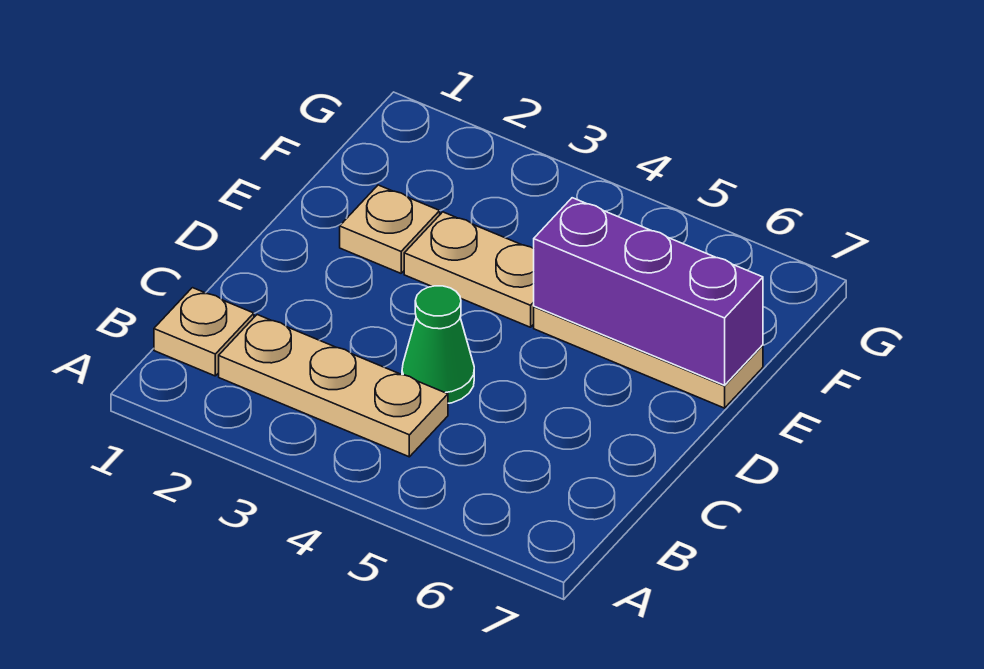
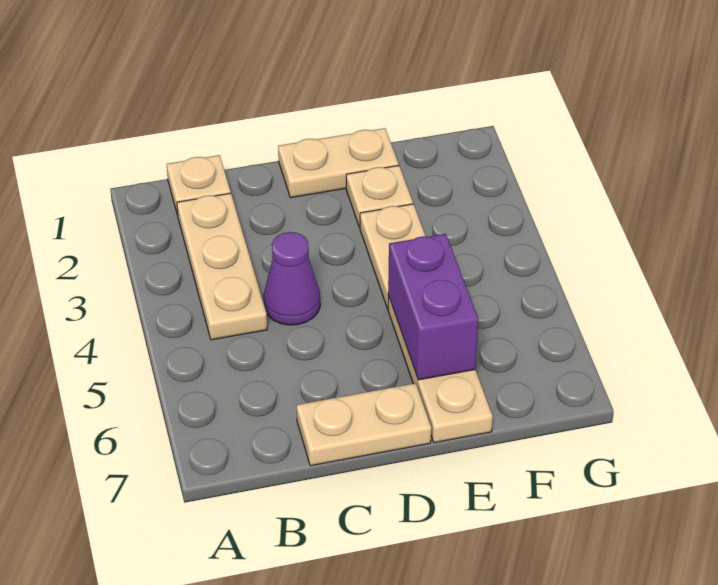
green cone C4 level 1 -> purple cone C4 level 1
none -> tan plate C7:D7 level 1
none -> tan plate D1:E1 level 1
purple brick E5:E7 level 2 -> purple brick E5:E6 level 2

